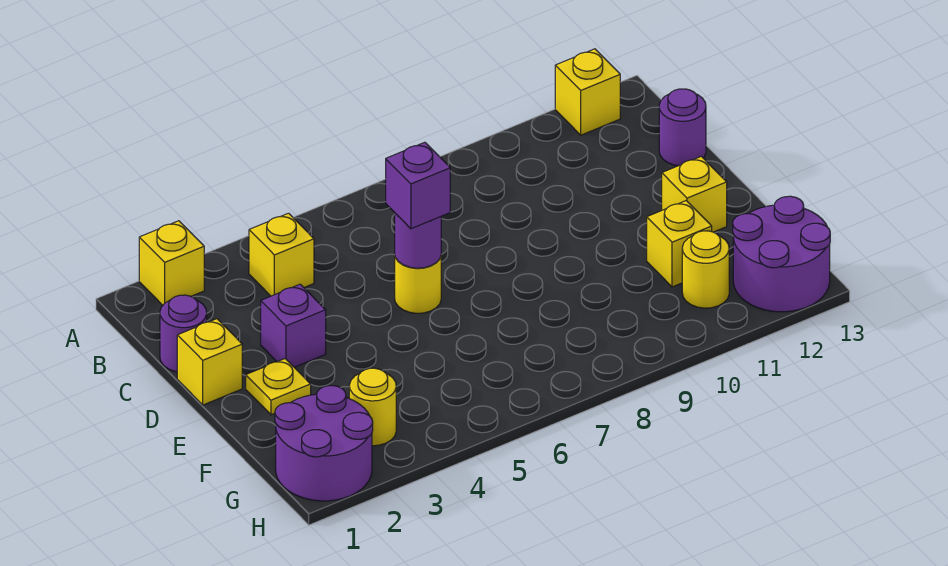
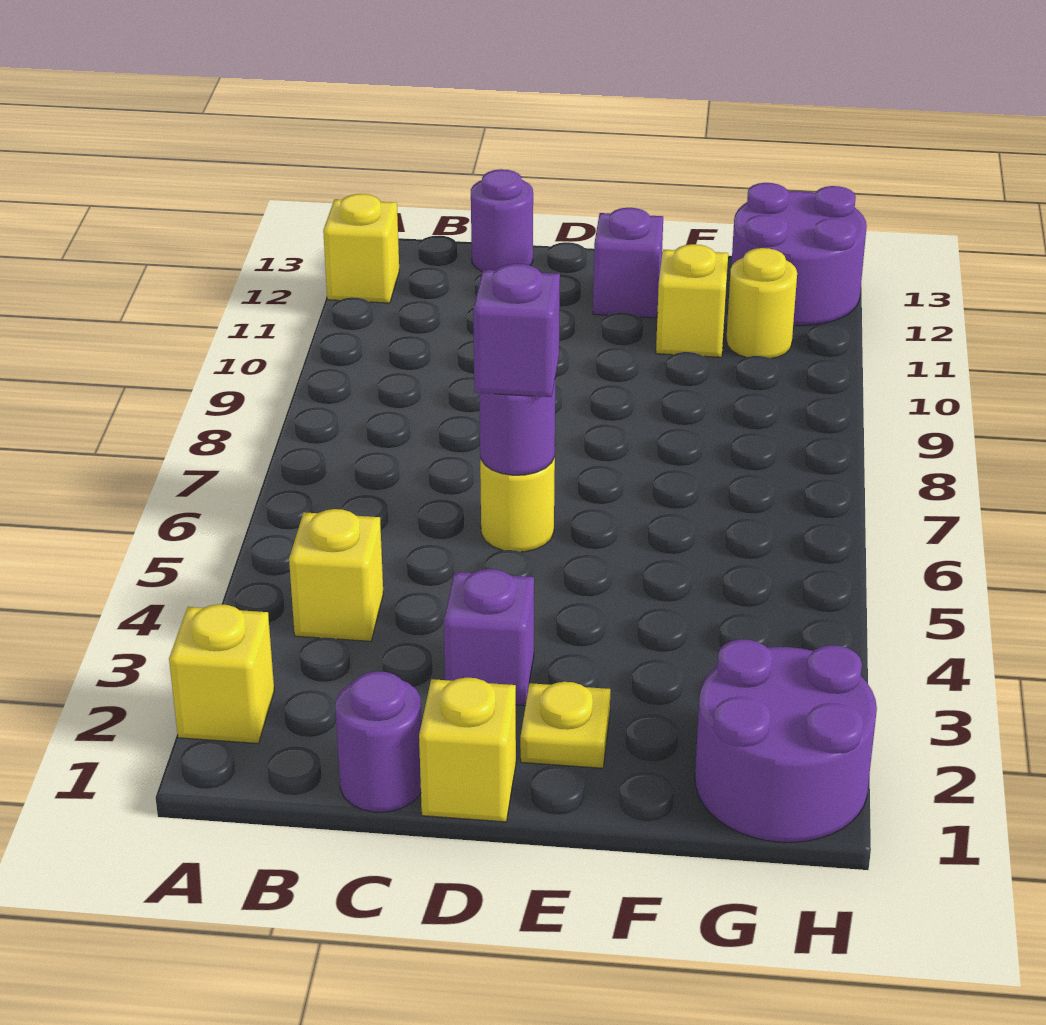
yellow brick E12 level 1 -> purple brick E12 level 1
yellow round brick G3 level 1 -> none

